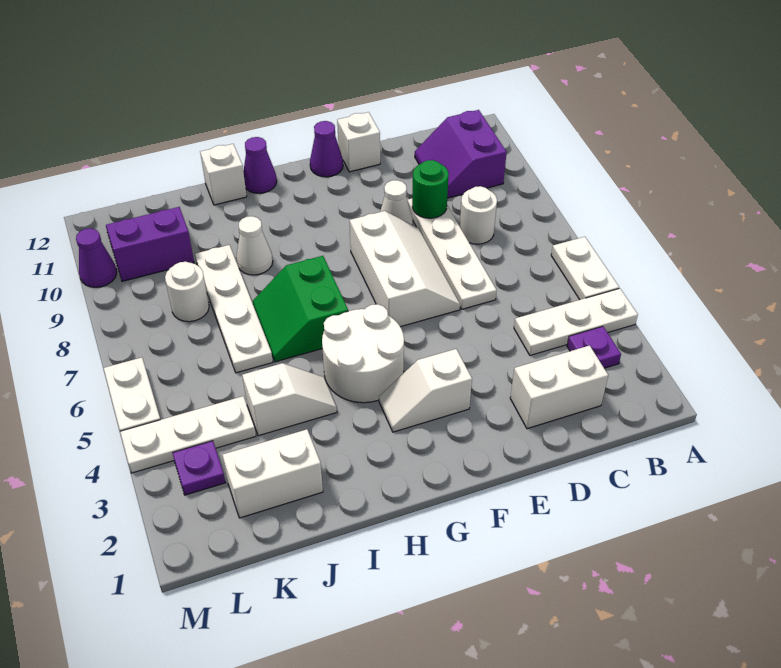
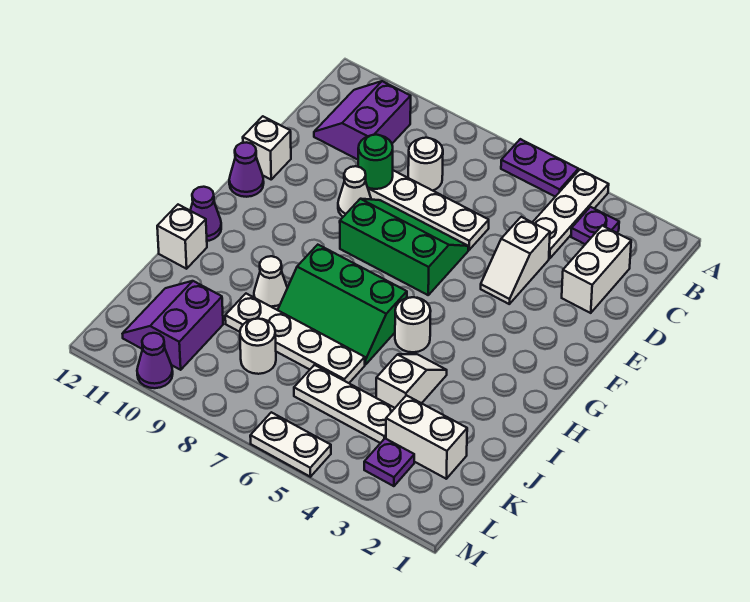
white plate A5:A6 level 1 -> purple plate A5:A6 level 1
purple slope B10:C11 level 1 top B -> purple slope B10:C11 level 1 top 10
white slope E6:F8 level 1 top F -> green slope E6:F8 level 1 top F
white slope F3:G3 level 1 top F -> white slope D4:E4 level 1 top D
white round brick G4:H5 level 1 -> white round brick H5 level 1
green slope H6:I7 level 1 top H -> green slope H6:I8 level 1 top H
white brick J2:K2 level 1 -> white brick K2:K3 level 1
white plate K4:M4 level 1 -> white plate K4:K6 level 1

